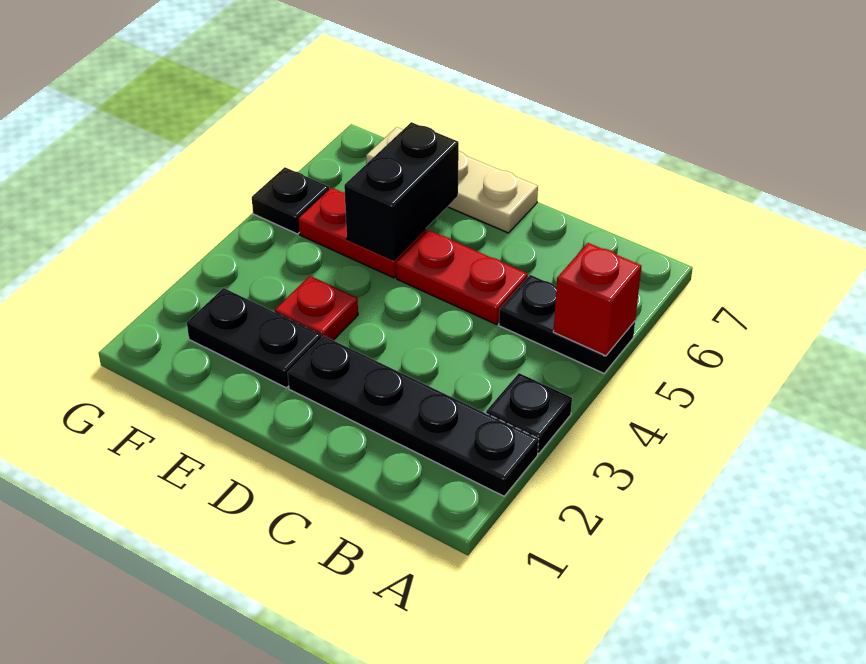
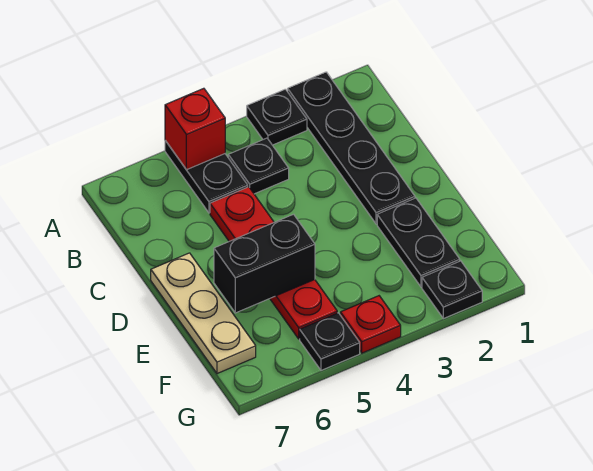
none -> black plate B4 level 1
red plate E3 level 1 -> red plate G4 level 1
none -> black plate G2 level 1

